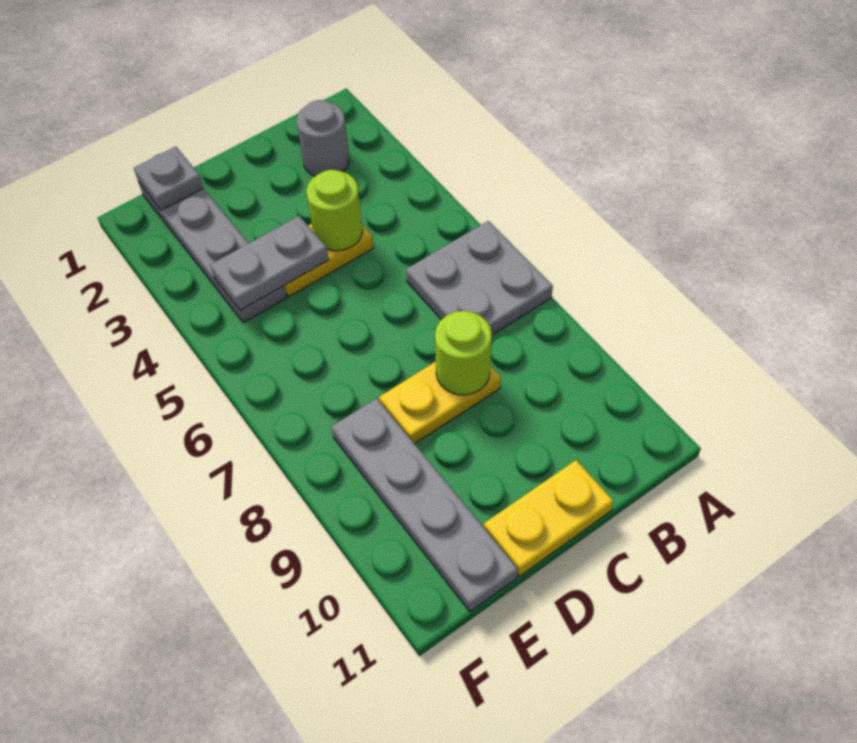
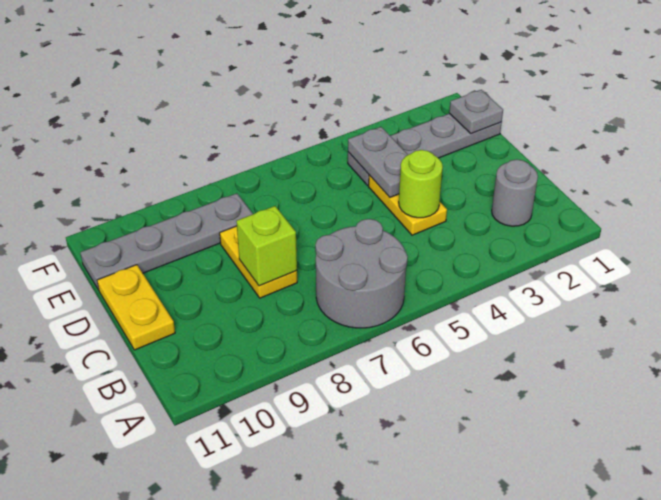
grey plate A6:B7 level 1 -> grey round brick A6:B7 level 1
lime round brick C8 level 2 -> lime brick C8 level 2

